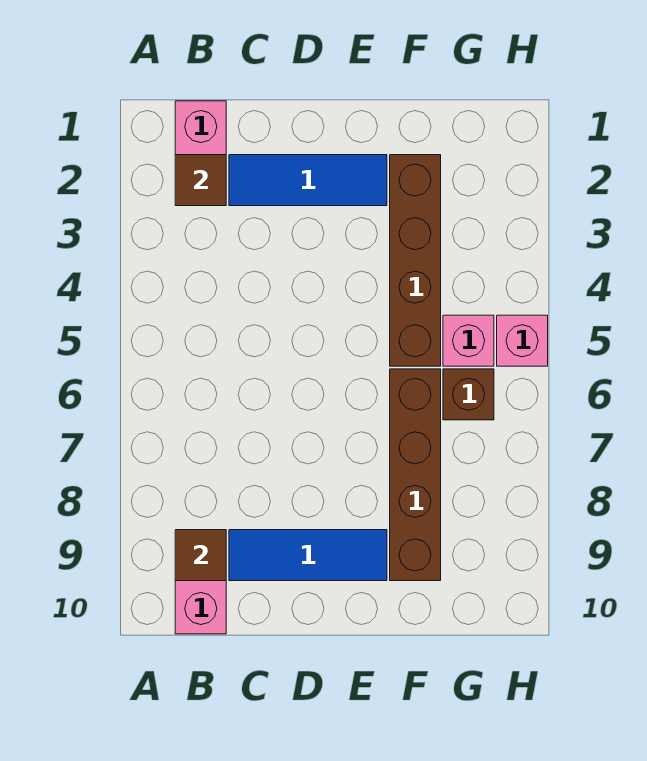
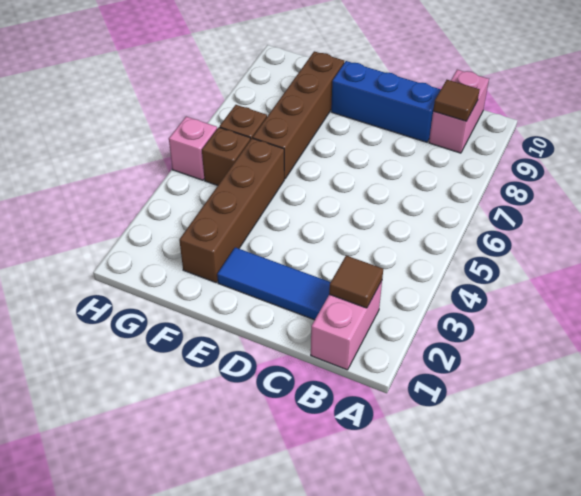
blue tile C9:E9 level 1 -> blue brick C9:E9 level 1
pink brick G5 level 1 -> brown brick G5 level 1

